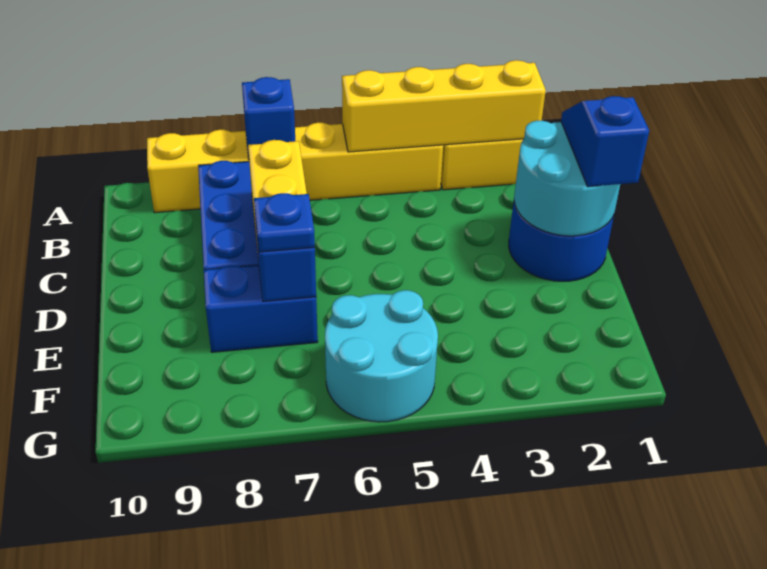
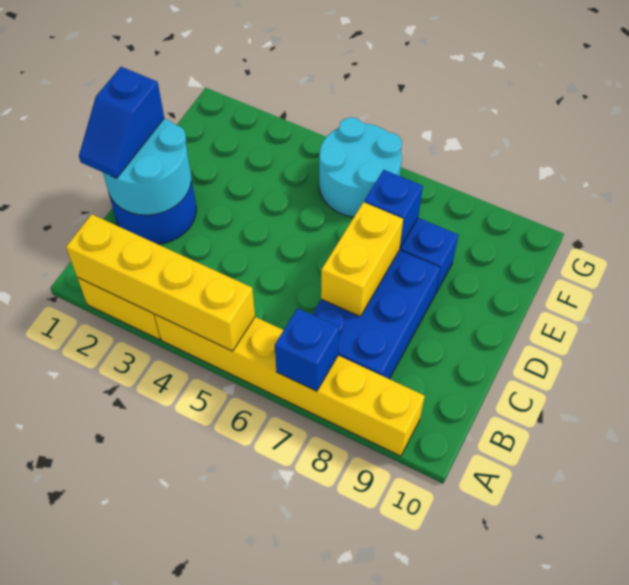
blue plate E7 level 3 -> none

